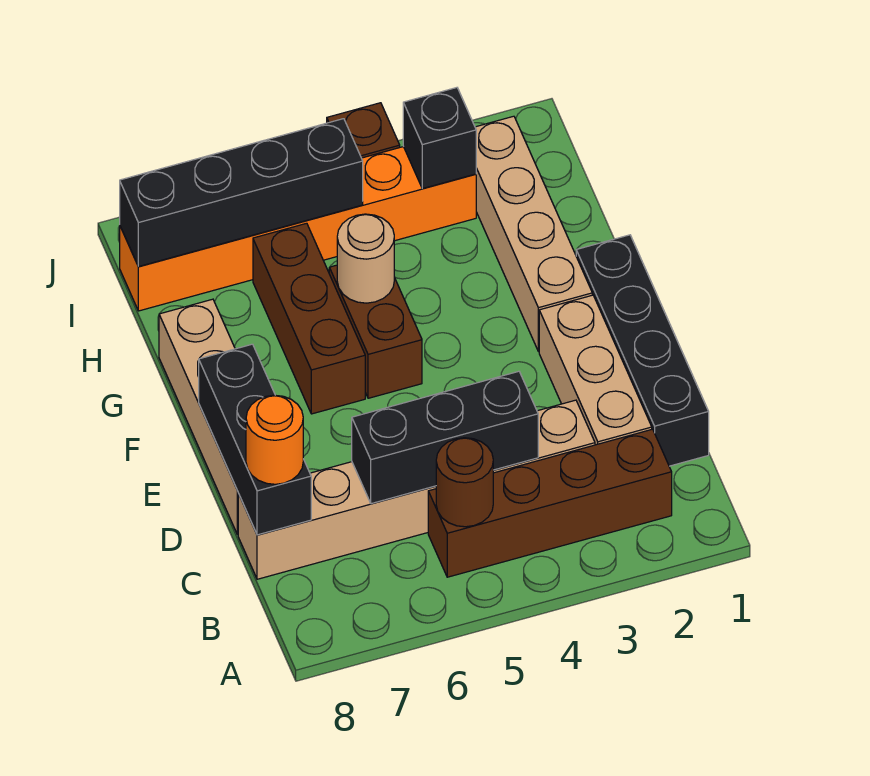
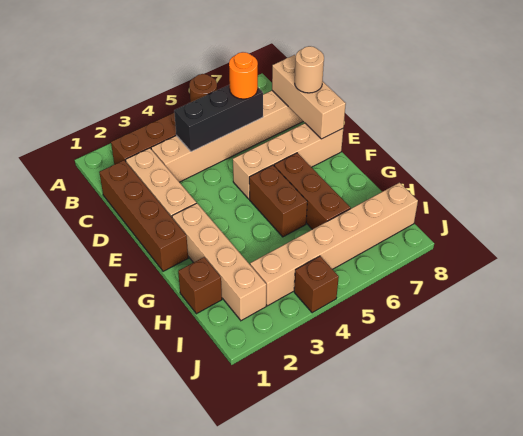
black brick C1:F1 level 1 -> brown brick C1:F1 level 1
black brick C8:E8 level 2 -> tan brick C8:E8 level 2
orange round brick C8 level 3 -> orange round brick C6 level 3
tan brick D8:G8 level 1 -> tan brick E5:E8 level 1
tan round brick G5 level 2 -> tan round brick D8 level 3
none -> brown brick H1 level 1
orange brick I3:I8 level 1 -> tan brick I3:I8 level 1
black brick I3 level 2 -> none
black brick I5:I8 level 2 -> none

